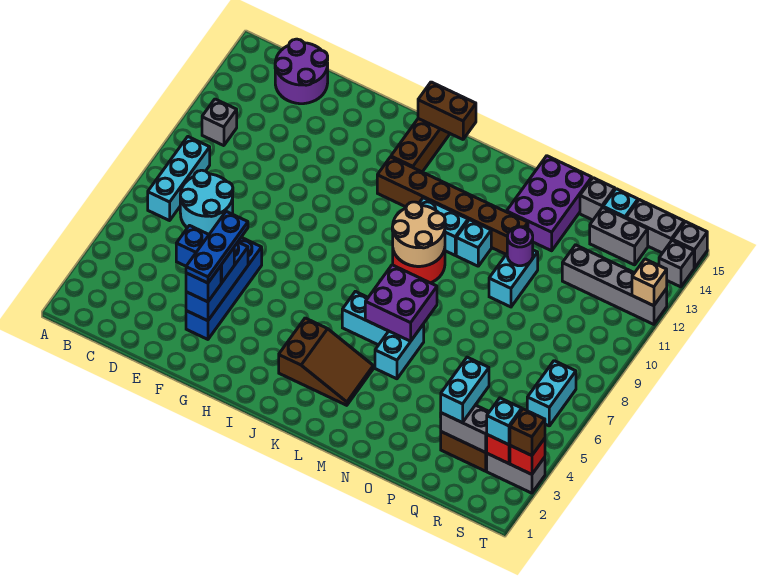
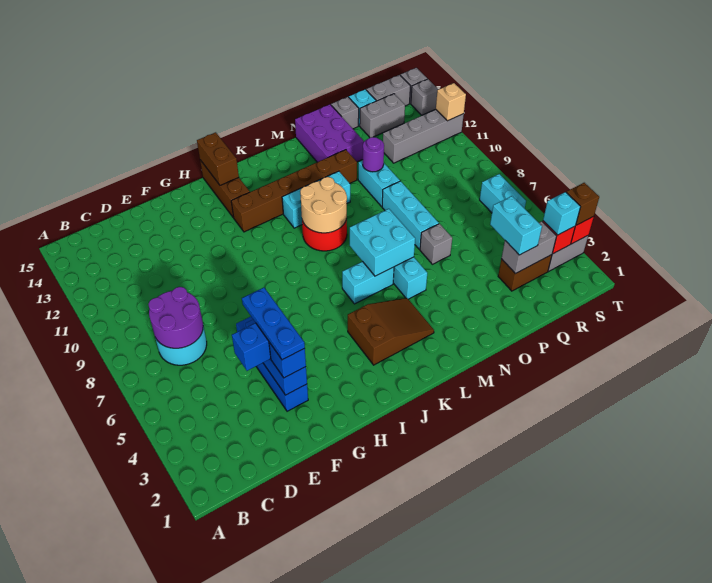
cyan brick B7:B9 level 1 -> cyan brick O7:O9 level 1
grey brick B11 level 1 -> grey brick O6 level 1
purple round brick C14:D15 level 1 -> purple round brick C7:D8 level 2
brown brick I15:J15 level 2 -> brown brick I14:I15 level 2
purple brick L6:M7 level 2 -> cyan brick L6:M7 level 2

